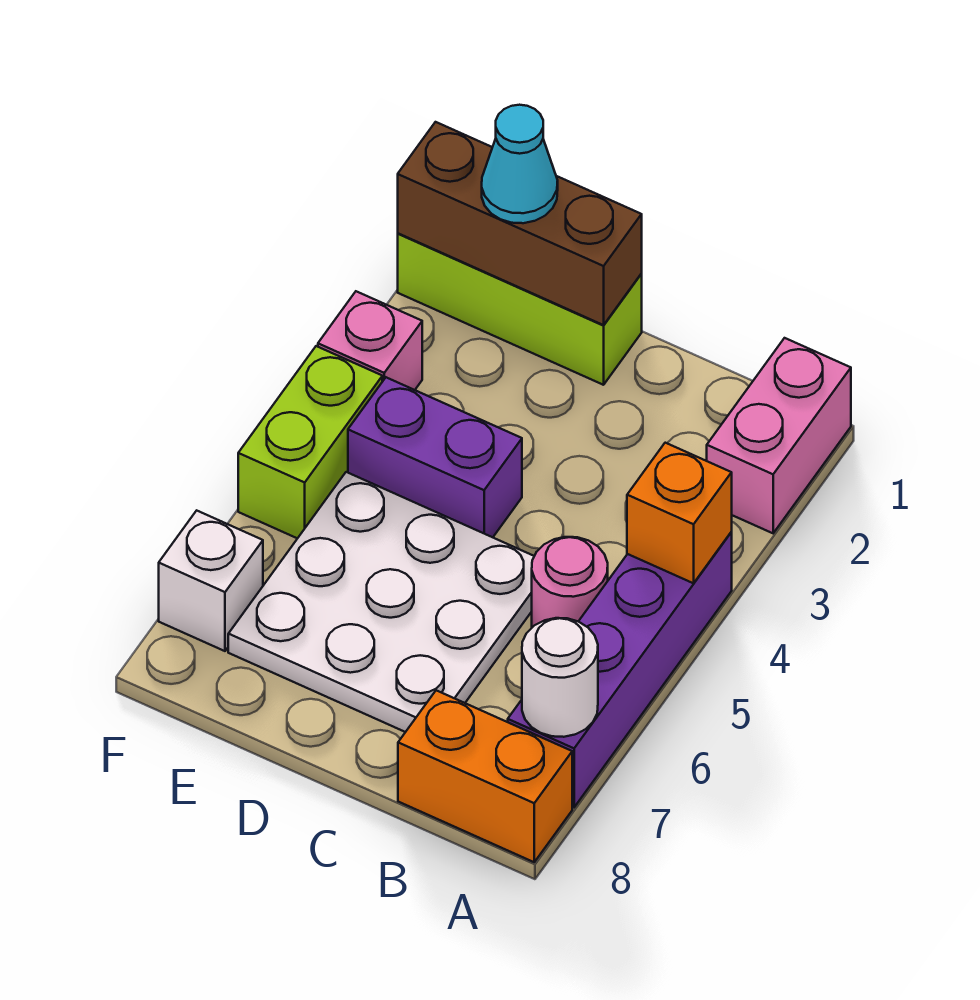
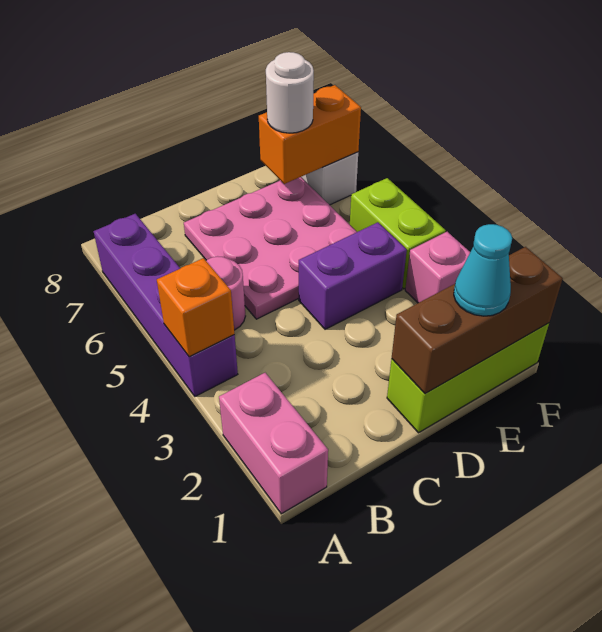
white round brick A7 level 2 -> white round brick E7 level 3
orange brick A8:B8 level 1 -> orange brick E7:F7 level 2
white plate C5:E7 level 1 -> pink plate C5:E7 level 1

